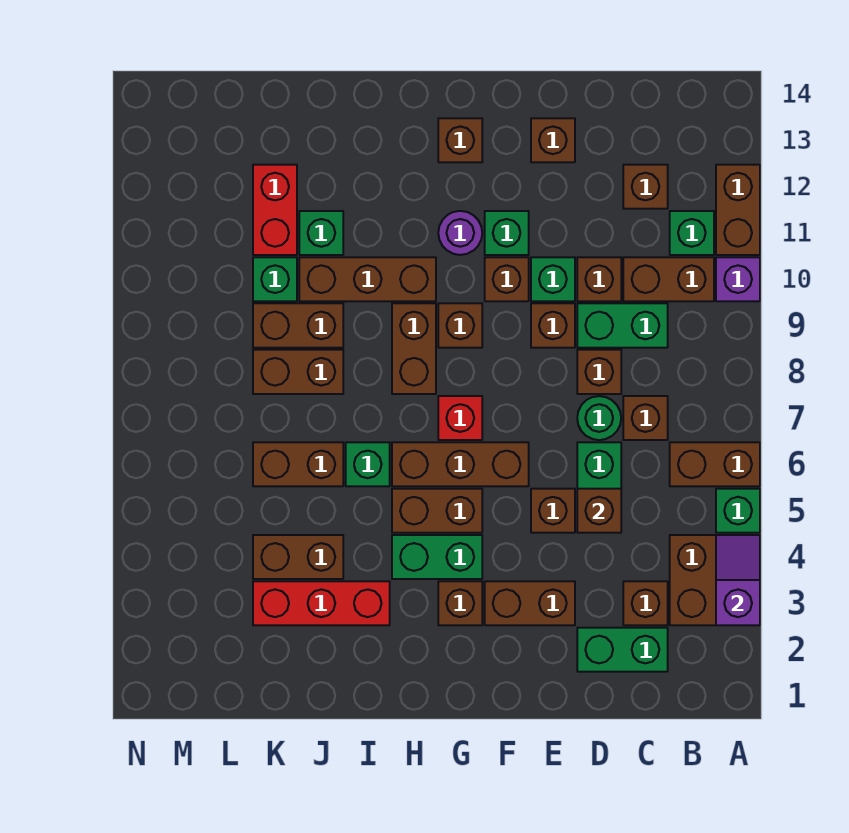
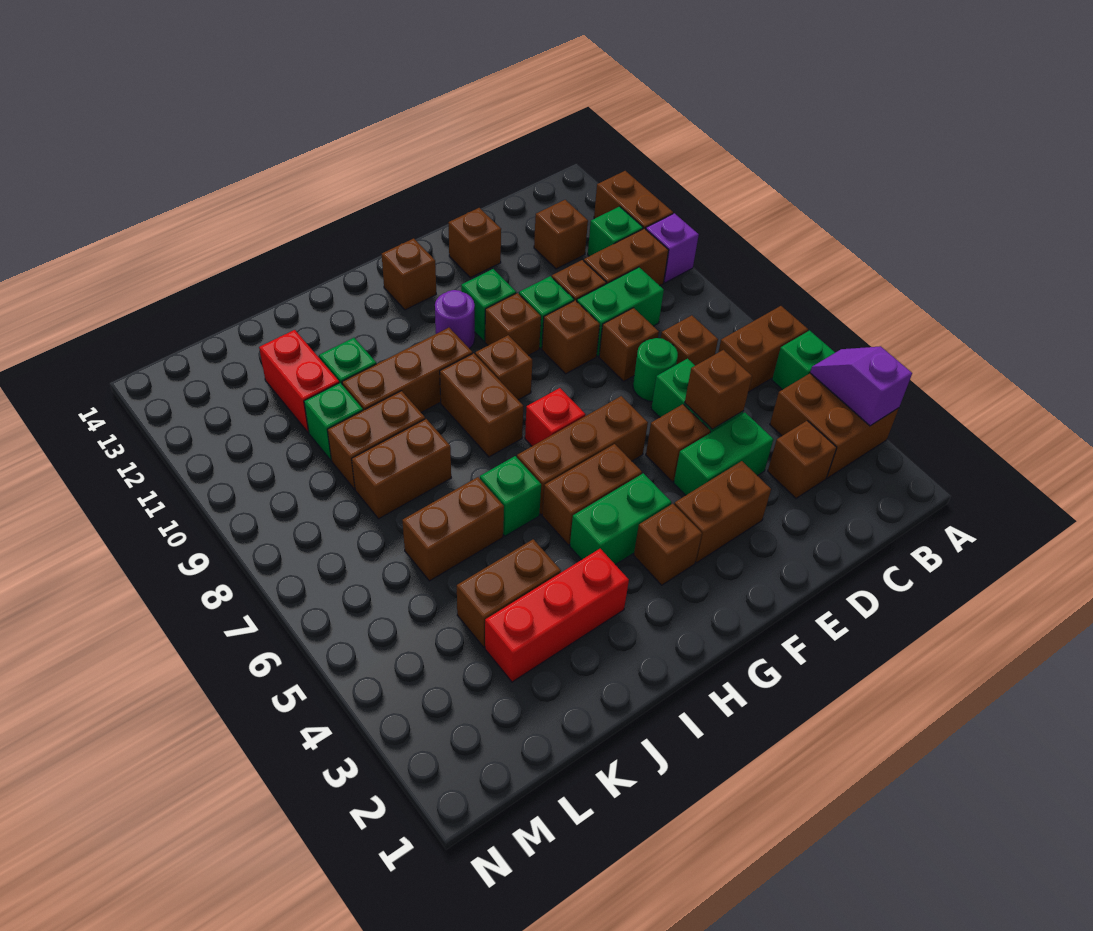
green brick C2:D2 level 1 -> green brick D4:E4 level 1

